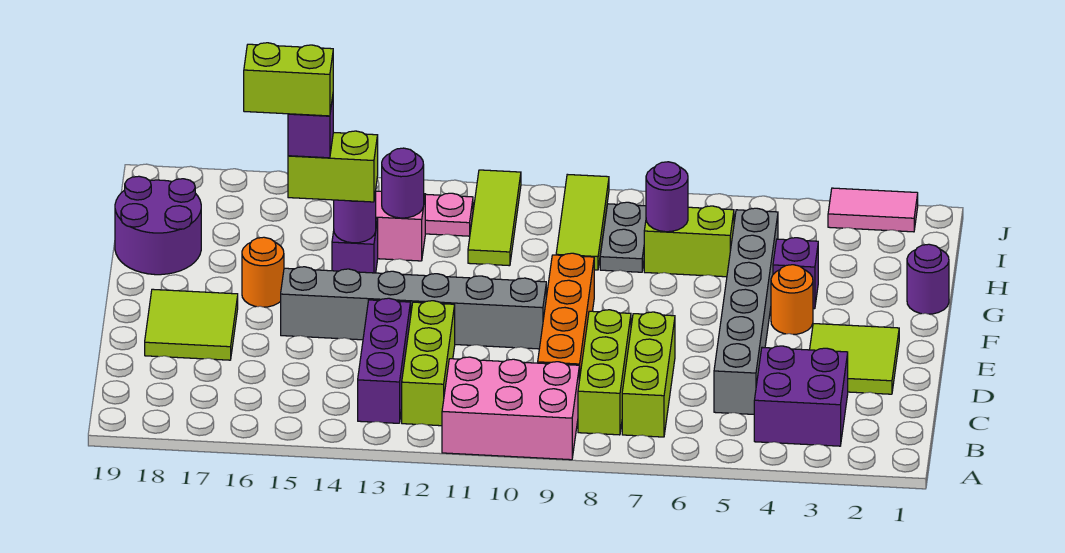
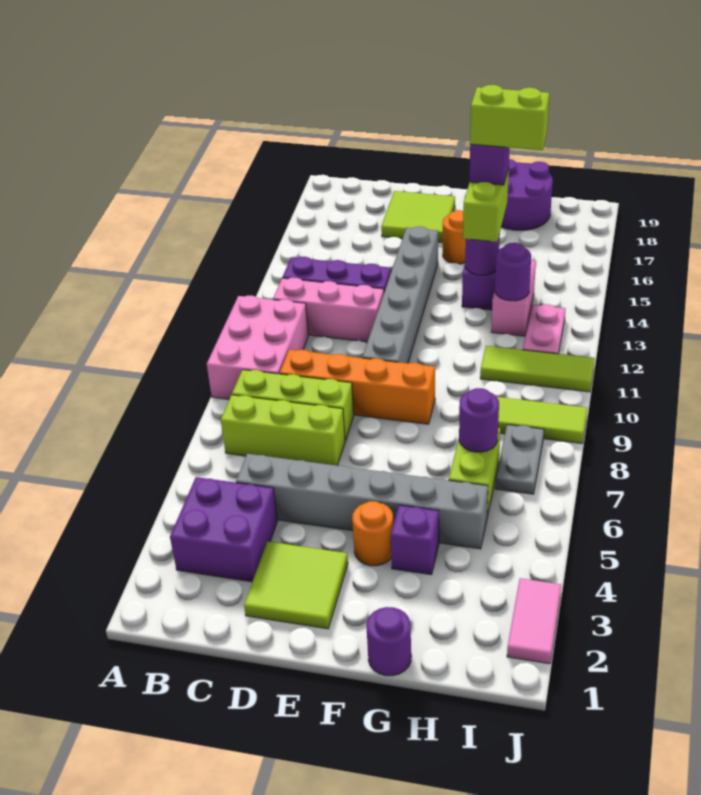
lime brick B12:D12 level 1 -> pink brick B12:D12 level 1
lime brick G15:G16 level 5 -> lime brick G15:H15 level 5
grey plate H8:I8 level 1 -> grey plate I7:I8 level 1

